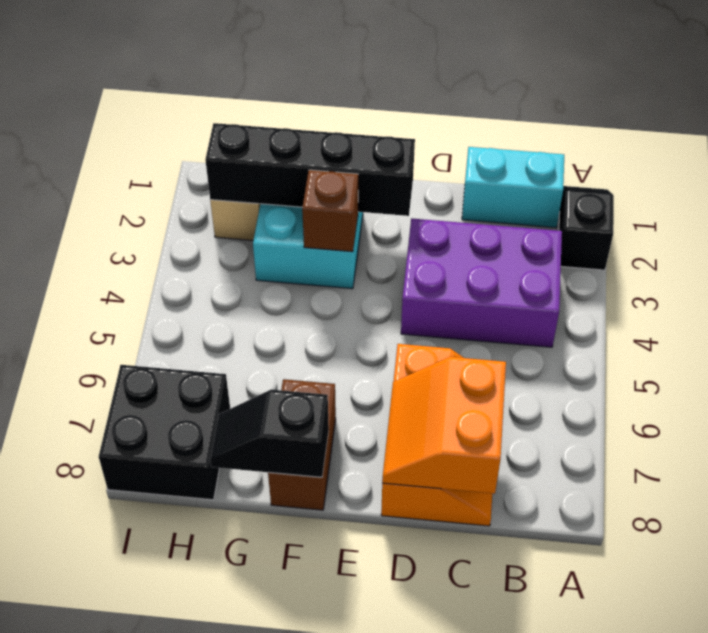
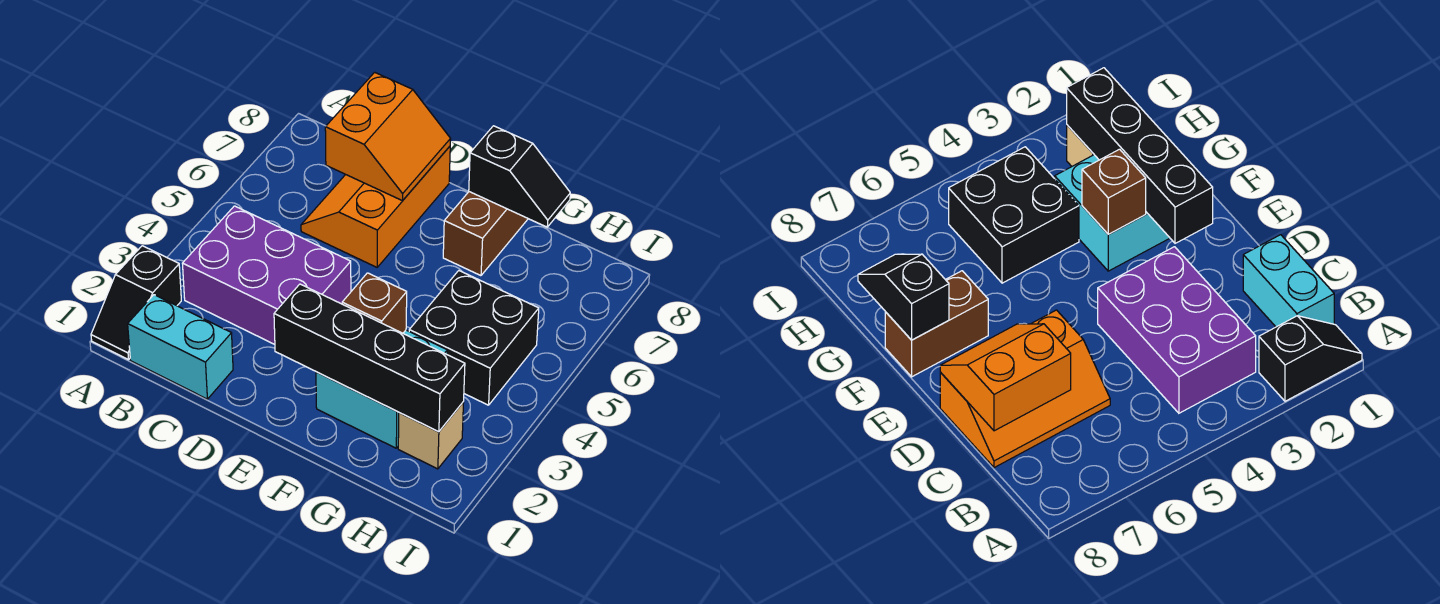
black brick H7:I8 level 1 -> black brick G4:H5 level 1

